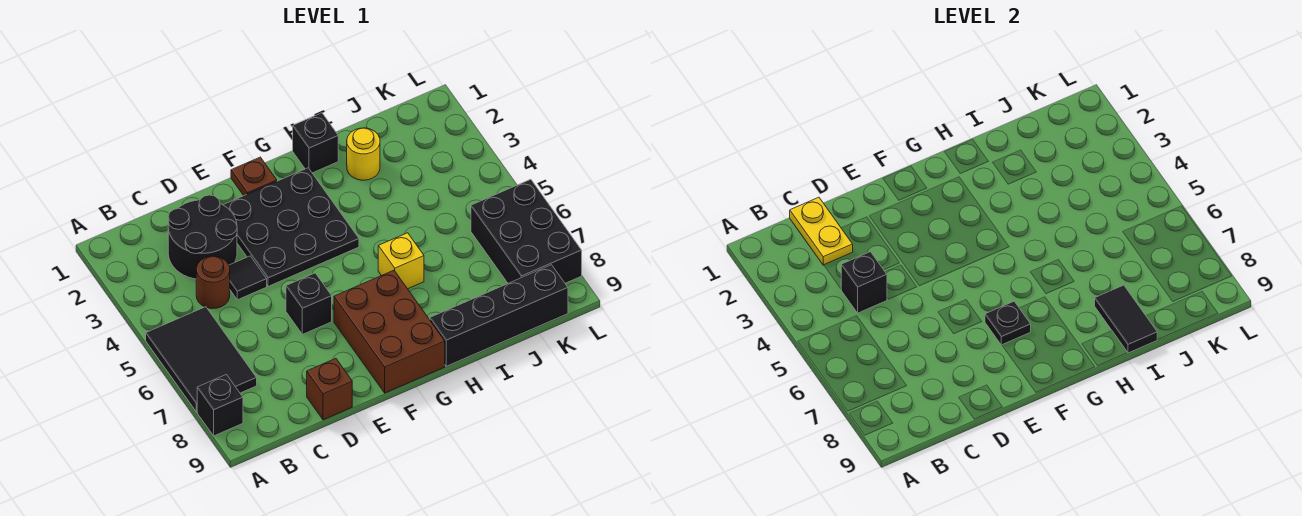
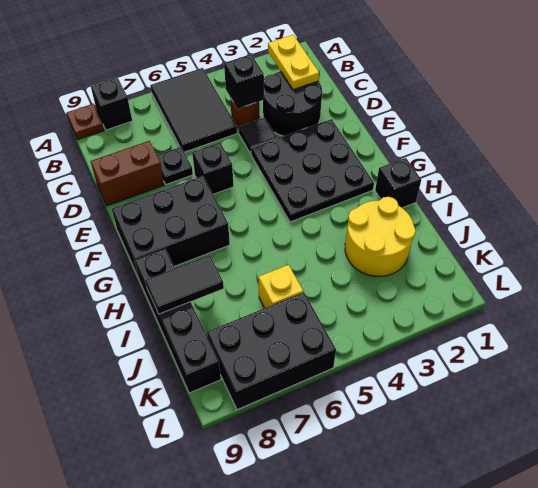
black tile A5:B7 level 1 -> black tile A5:C6 level 1
yellow plate C1:C2 level 2 -> yellow plate B2:C2 level 2
brown brick D9 level 1 -> brown brick D8:D9 level 1
brown plate F1 level 1 -> brown plate A9 level 1
brown brick F7:G9 level 1 -> black brick F7:G9 level 1
black plate F7 level 2 -> black plate D7 level 1
yellow brick H6 level 1 -> yellow brick J6 level 1
yellow round brick I2 level 1 -> yellow round brick I2:J3 level 1

